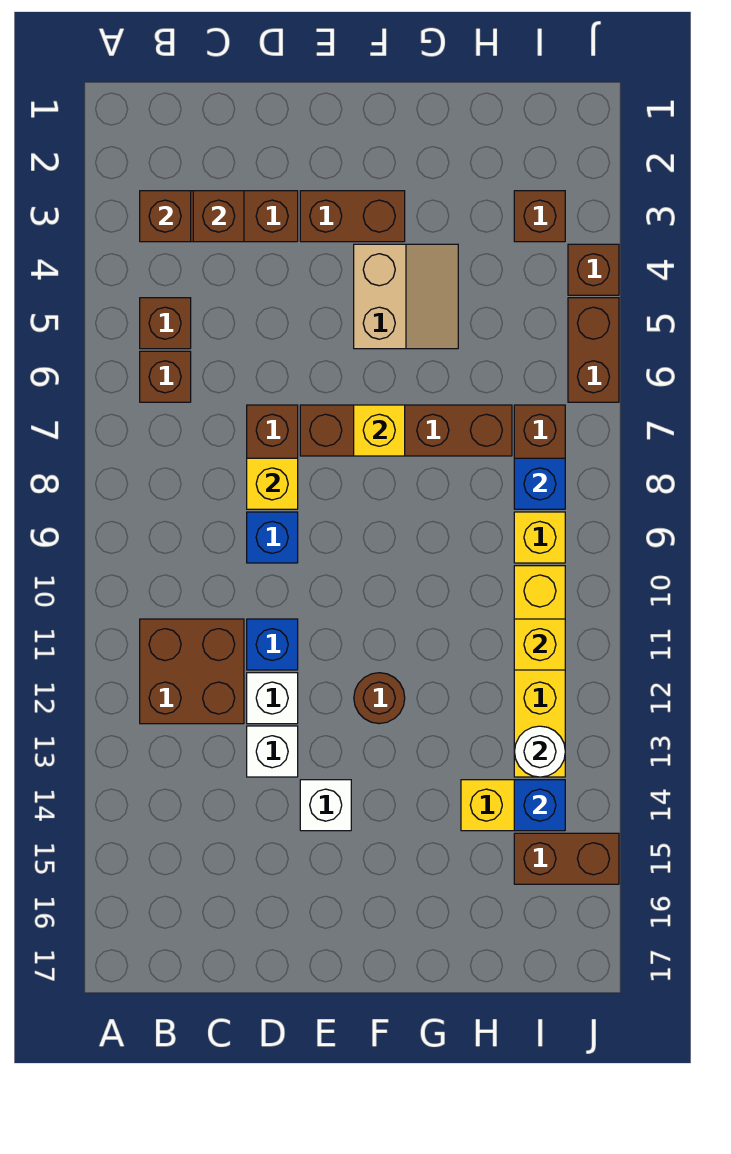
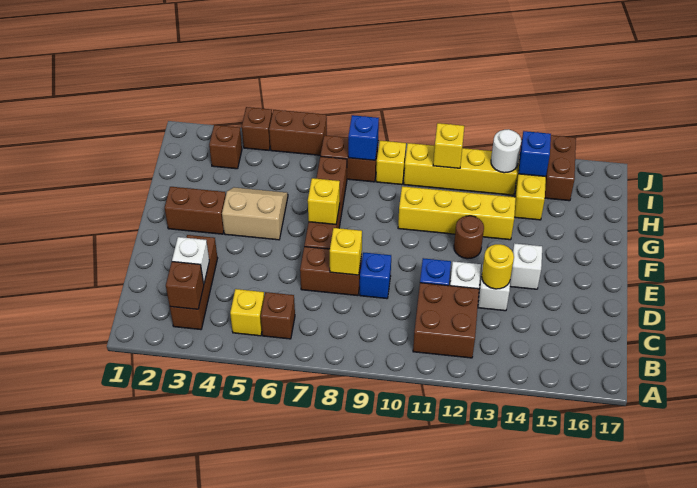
brown brick B5 level 1 -> yellow brick B5 level 1
brown brick C3 level 2 -> white brick C3 level 2
none -> yellow round brick D13 level 2
brown brick E3:F3 level 1 -> brown brick F2:F3 level 1
none -> yellow brick G10:G13 level 1

